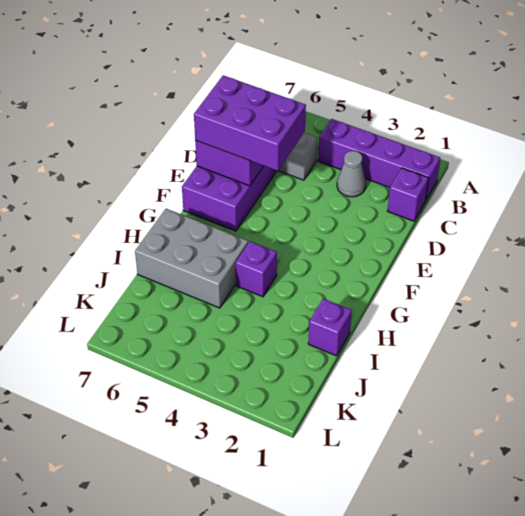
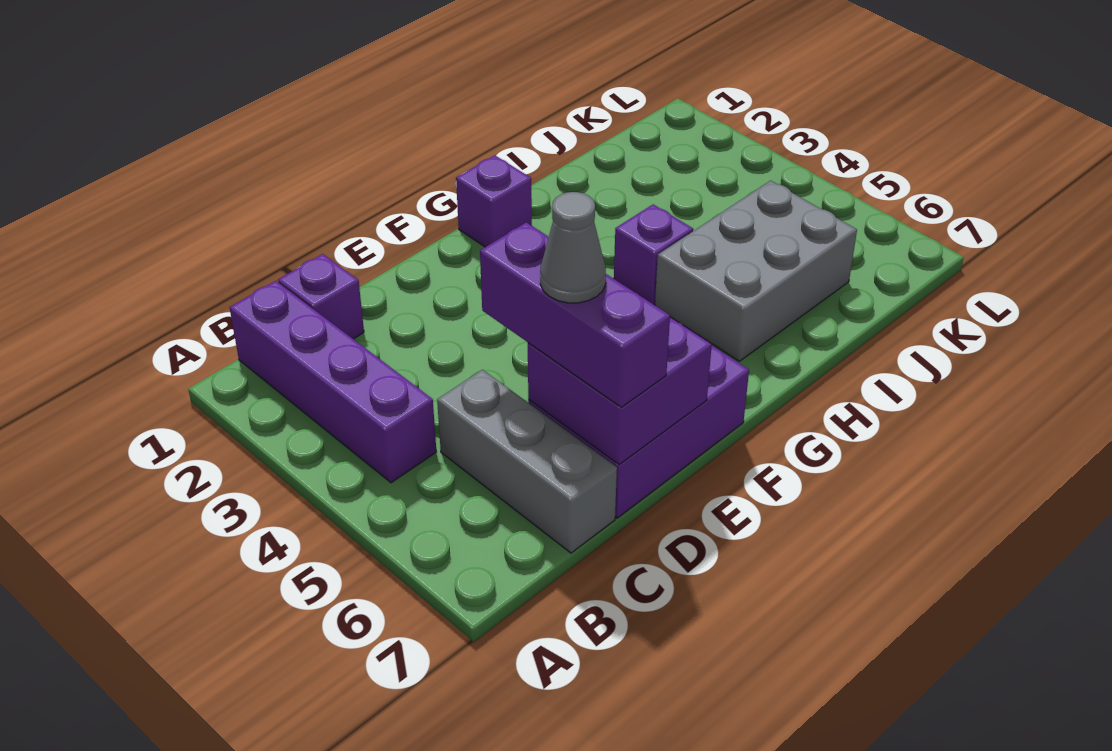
grey cone C3 level 1 -> grey cone D6 level 4
purple brick D5:E7 level 3 -> purple brick D5:D7 level 3
grey brick H5:I7 level 1 -> grey brick H5:J6 level 1
purple brick I1 level 1 -> purple brick G1 level 1

